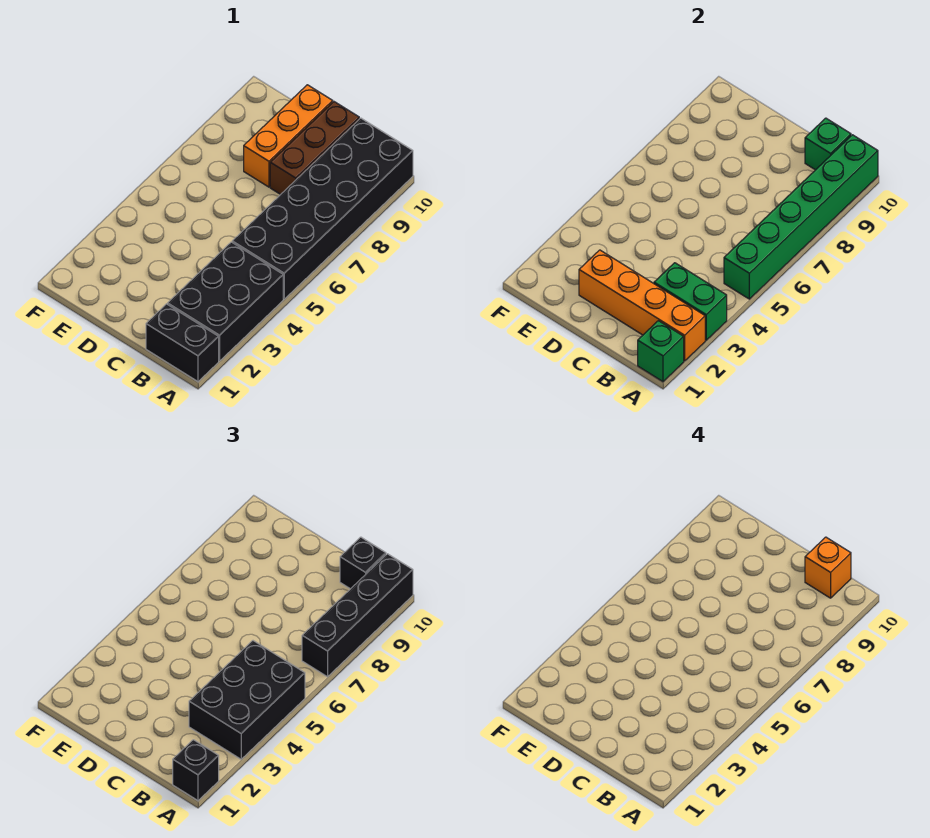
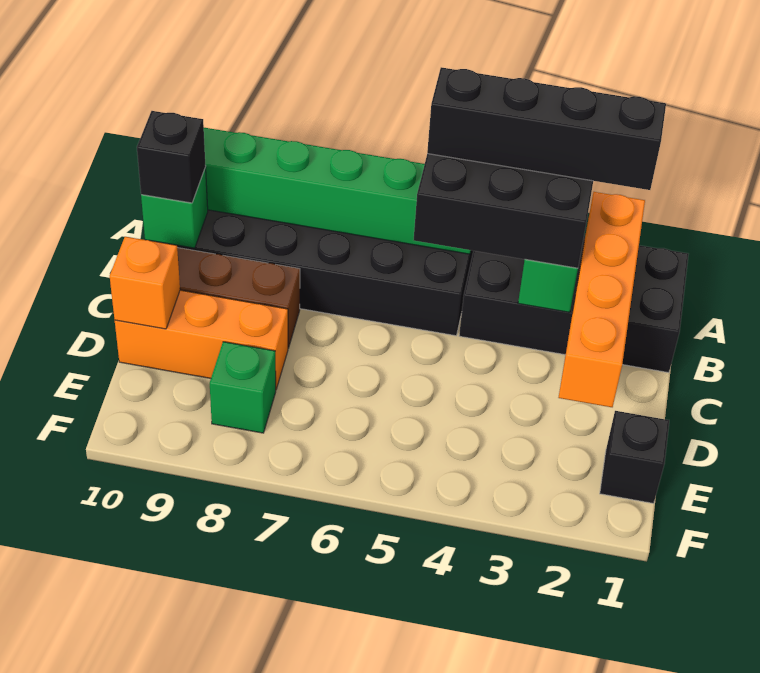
green brick A1 level 2 -> green brick E8 level 1
black brick A1 level 3 -> black brick E1 level 1
black brick A7:A10 level 3 -> black brick A2:A5 level 4
orange brick B10 level 4 -> orange brick D10 level 2

